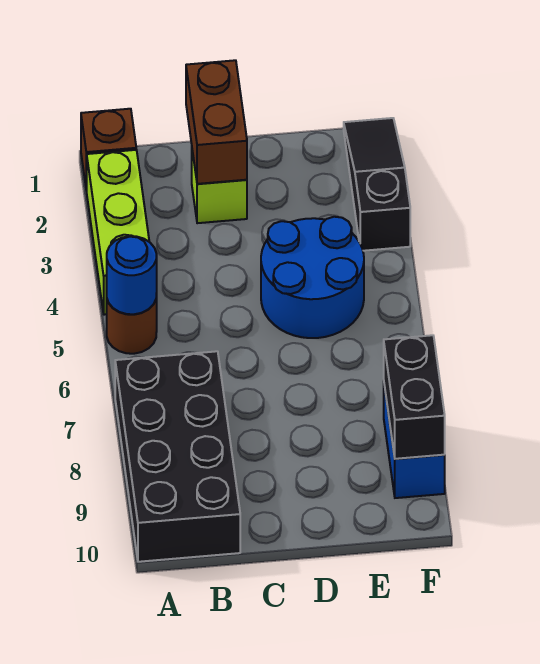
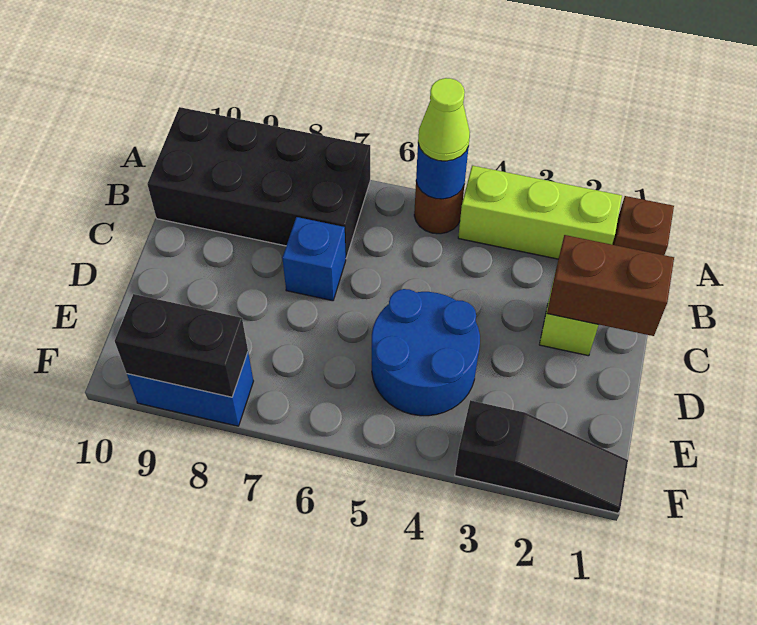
none -> lime cone A5 level 3
none -> blue brick C7 level 1

